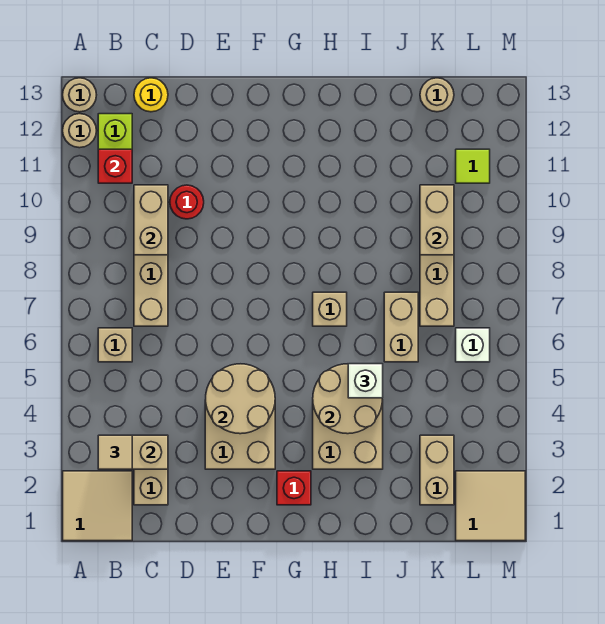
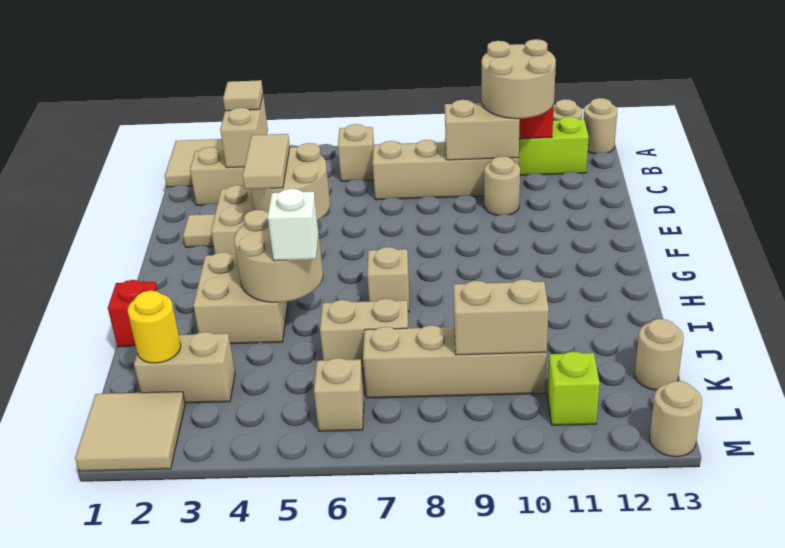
none -> tan round brick B10:C11 level 3
yellow round brick C13 level 1 -> yellow round brick K2 level 2
red round brick D10 level 1 -> tan round brick D10 level 1
none -> tan tile E2 level 1
none -> tan tile E4:F4 level 3
red brick G2 level 1 -> red brick I1 level 1
white brick L6 level 1 -> tan brick L6 level 1
lime tile L11 level 1 -> lime brick L11 level 1
none -> tan round brick M13 level 1

